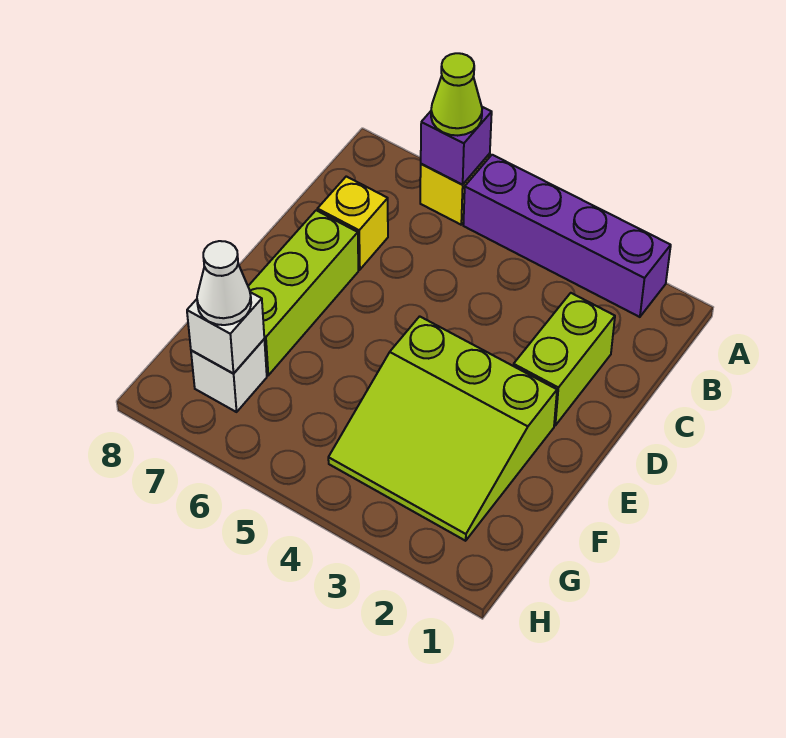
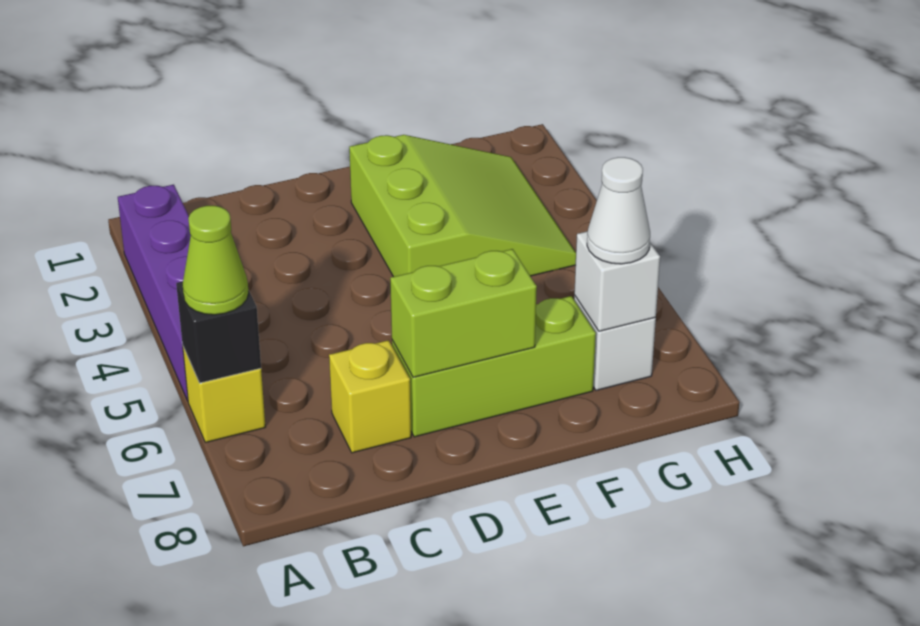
purple brick A6 level 2 -> black brick A6 level 2
lime brick C2:D2 level 1 -> lime brick D7:E7 level 2

